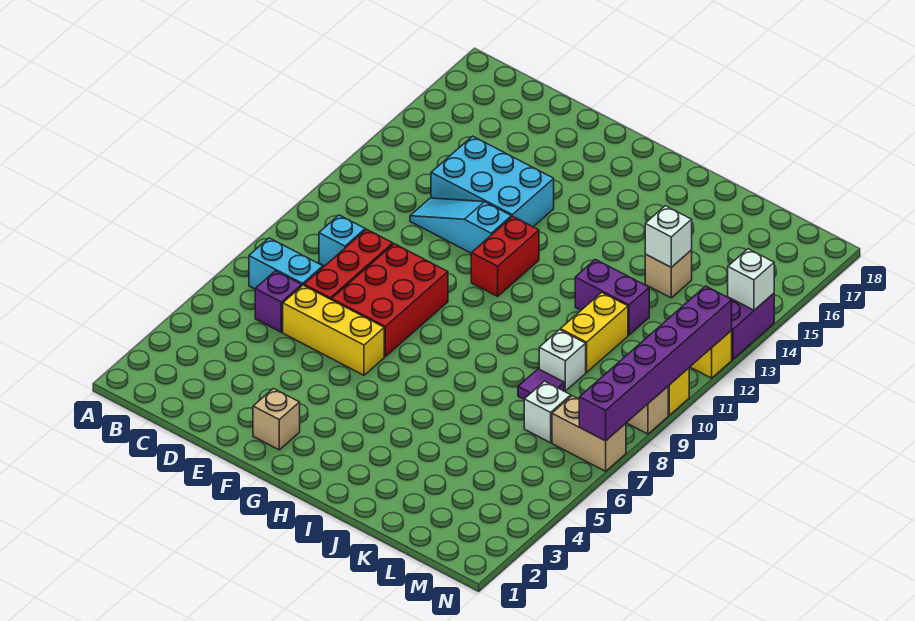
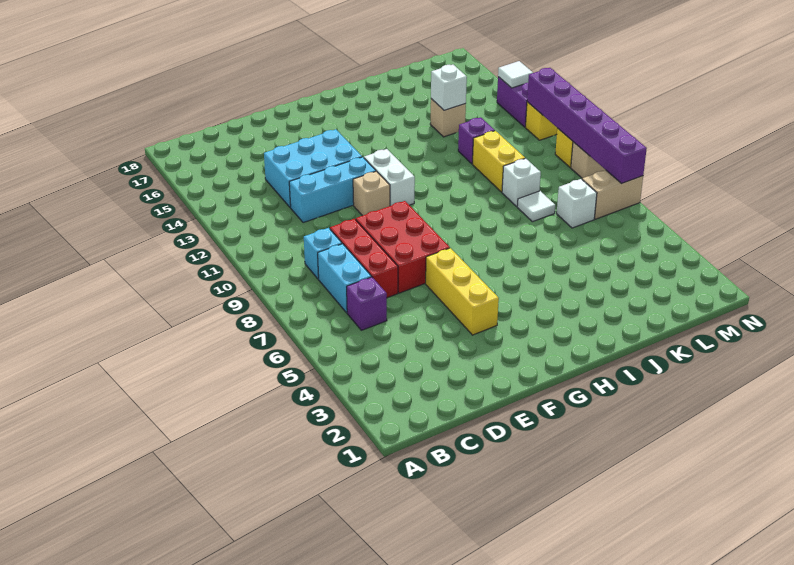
cyan brick B7:C7 level 1 -> cyan brick C7:C8 level 1
yellow brick D6:F6 level 1 -> yellow brick F4:F6 level 1
cyan slope D12:F12 level 1 top F -> cyan brick D12:F12 level 1
tan brick F2 level 1 -> tan brick F11 level 1
red brick G11:G12 level 1 -> white brick G11:G12 level 1
purple brick J12:K12 level 1 -> purple brick K12 level 1
purple tile K8 level 1 -> white tile K8 level 1
white brick N14 level 2 -> white tile N14 level 2

